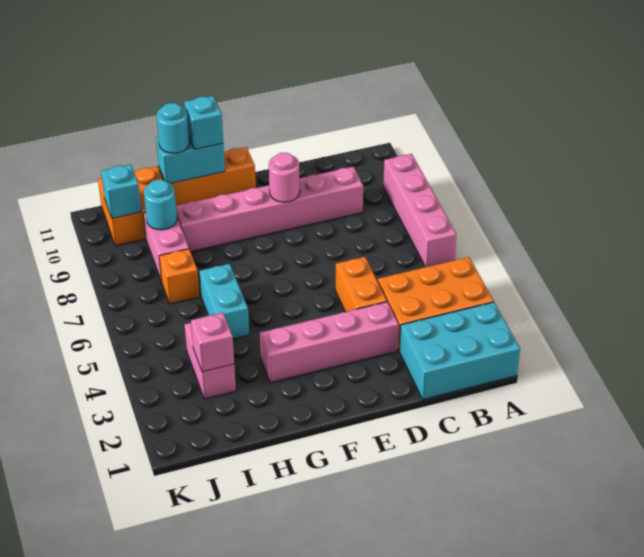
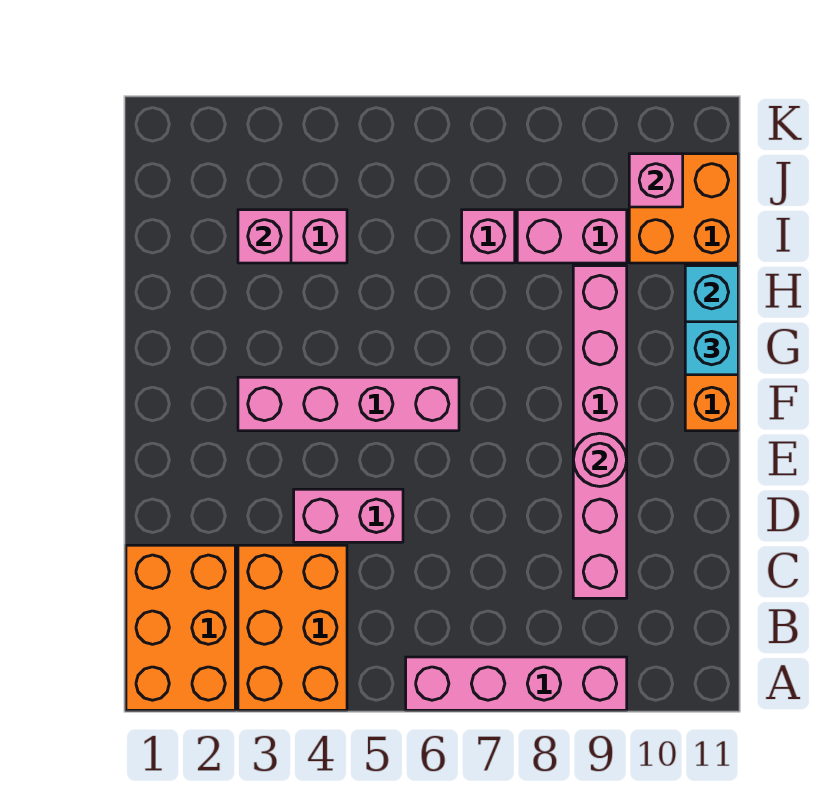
cyan brick A1:C2 level 1 -> orange brick A1:C2 level 1
pink brick D3:G3 level 1 -> pink brick F3:F6 level 1
orange brick D4:D5 level 1 -> pink brick D4:D5 level 1
cyan brick H5:H6 level 1 -> none
cyan round brick H11 level 3 -> none
orange brick I7 level 1 -> pink brick I7 level 1
cyan round brick I9 level 2 -> none
cyan brick J10 level 2 -> pink brick J10 level 2

